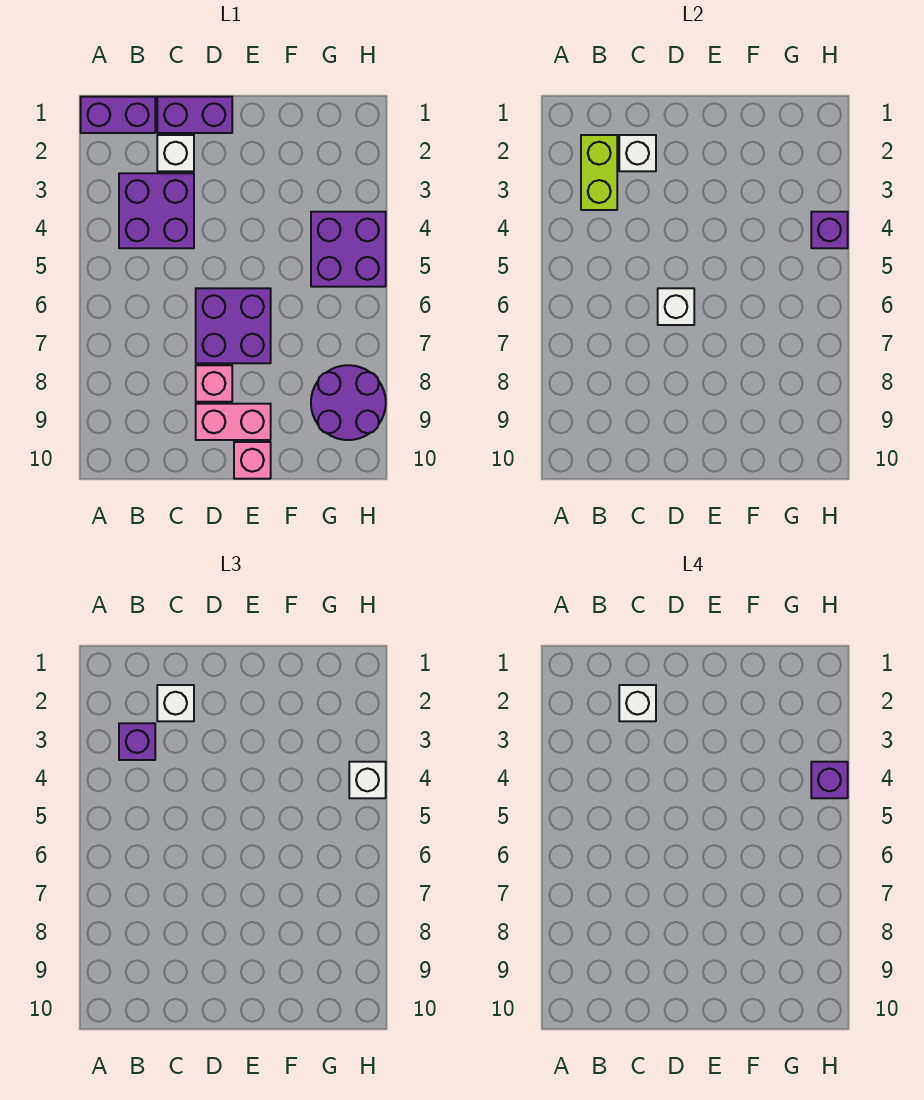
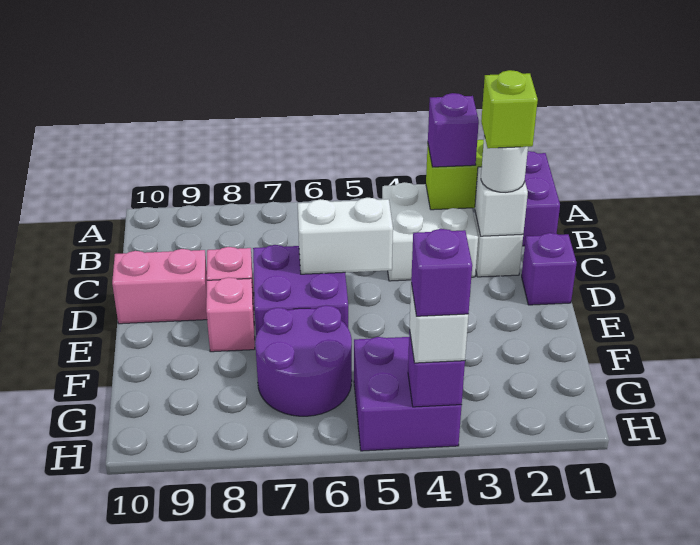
purple brick B3:C4 level 1 -> white brick B3:C4 level 1
purple brick C1:D1 level 1 -> purple brick D1 level 1
white brick C2 level 3 -> white round brick C2 level 3
white brick C2 level 4 -> lime brick C2 level 4
white brick D6 level 2 -> white brick D5:D6 level 2
pink brick D9:E9 level 1 -> pink brick D9:D10 level 1
pink brick E10 level 1 -> pink brick E8 level 1
purple round brick G8:H9 level 1 -> purple round brick F6:G7 level 1

